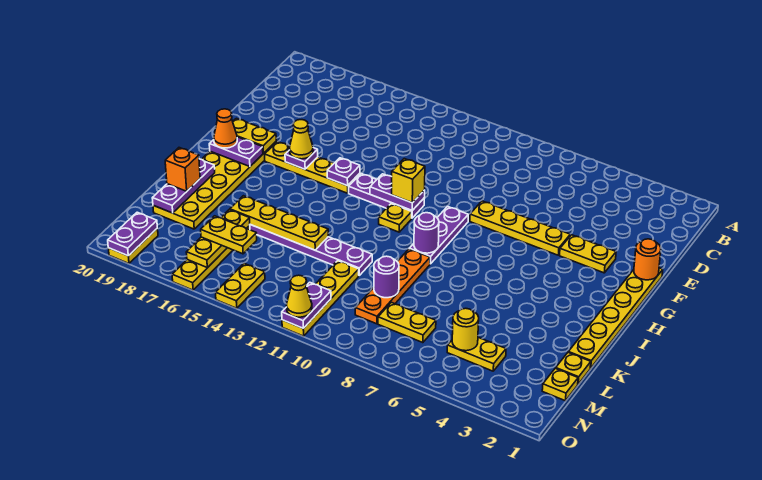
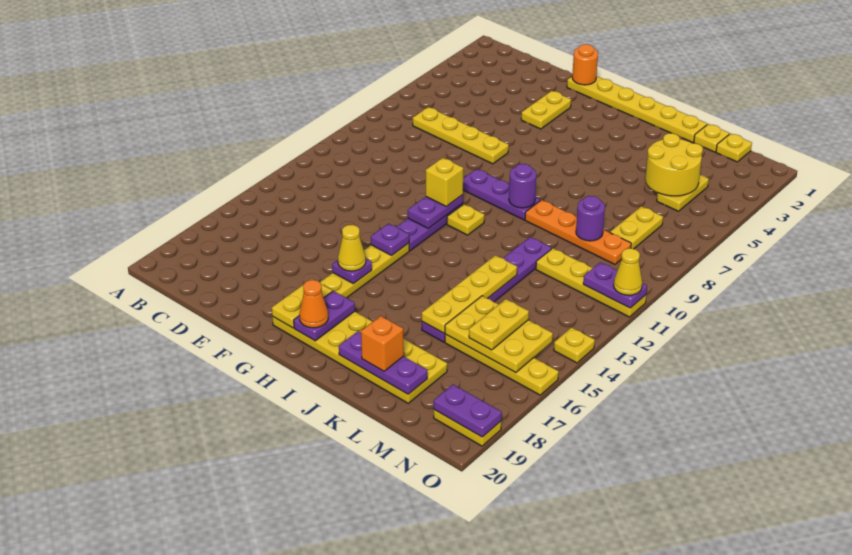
yellow plate F5:F8 level 1 -> yellow plate C7:F7 level 1
yellow plate L16:N16 level 2 -> yellow plate L15:N16 level 2
yellow round brick M5 level 2 -> yellow round brick L4:M5 level 2
yellow plate N14:O14 level 1 -> yellow plate O14 level 1

